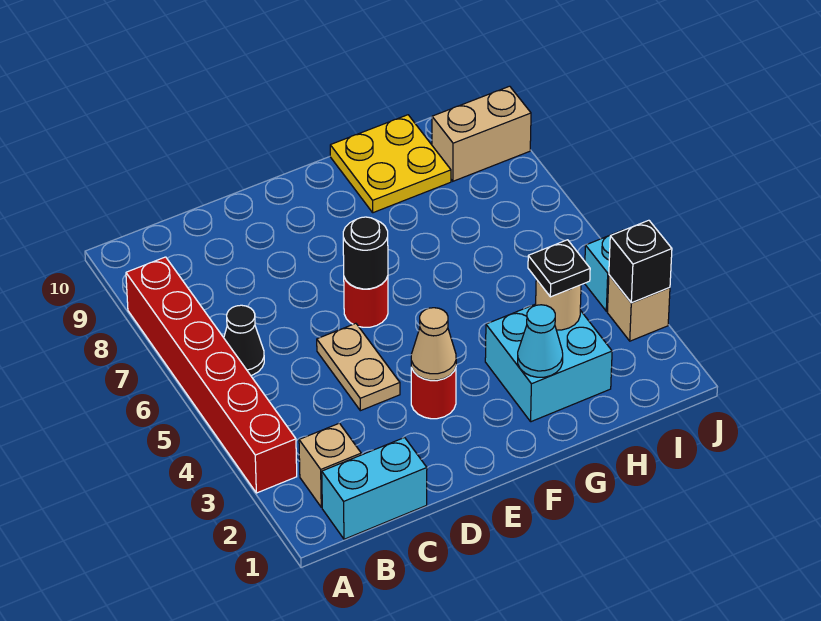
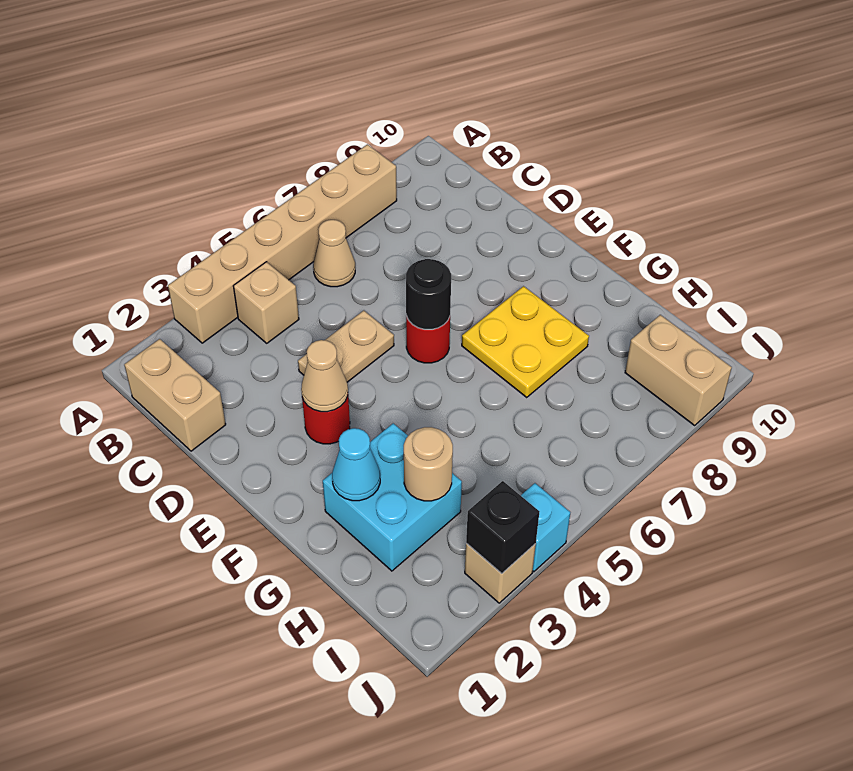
red brick A3:A8 level 1 -> tan brick A3:A8 level 1
cyan brick B1:C1 level 1 -> tan brick B1:C1 level 1
tan brick B2 level 1 -> tan brick B4 level 1
black cone B6 level 1 -> tan cone B6 level 1
yellow plate G9:H10 level 1 -> yellow plate F7:G8 level 1
black plate H3 level 3 -> none

